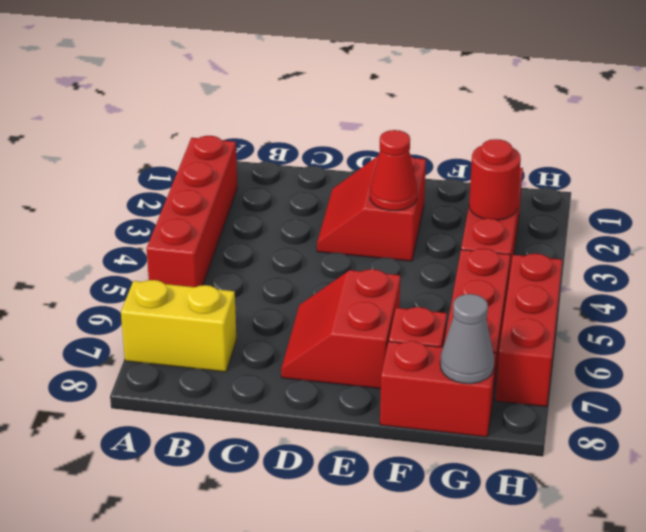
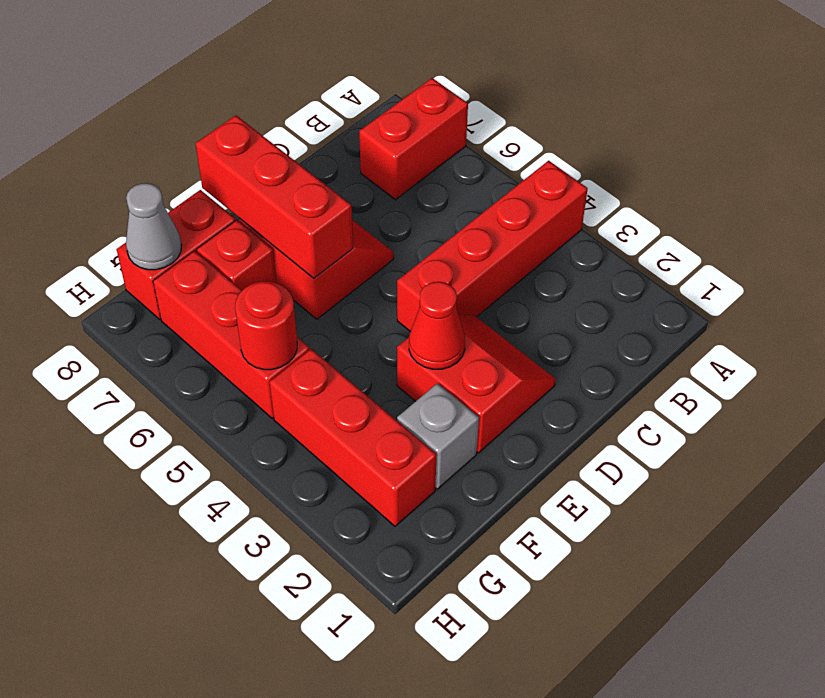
red brick A2:A5 level 1 -> red brick A4:D4 level 1
yellow brick A7:B7 level 1 -> red brick A7:B7 level 1
none -> grey brick F2 level 1
red round brick G3 level 2 -> red round brick G5 level 2
red brick H5:H7 level 1 -> red brick E6:E8 level 2

